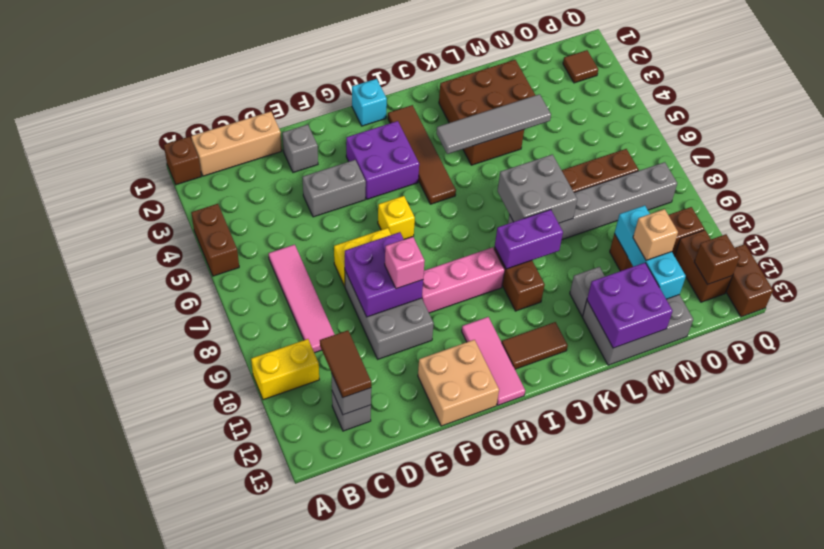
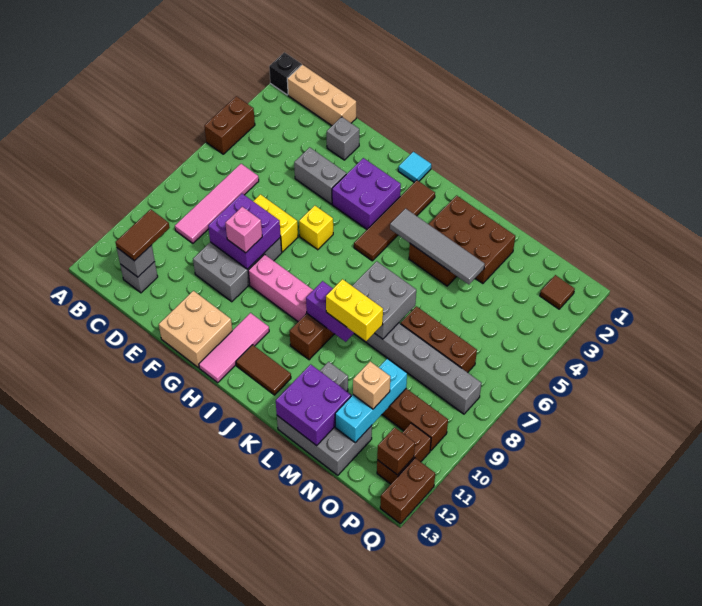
brown brick A1 level 1 -> black brick A1 level 1
yellow brick A10:B10 level 1 -> yellow brick K9:L9 level 3
cyan brick H1 level 1 -> cyan tile H1 level 1

